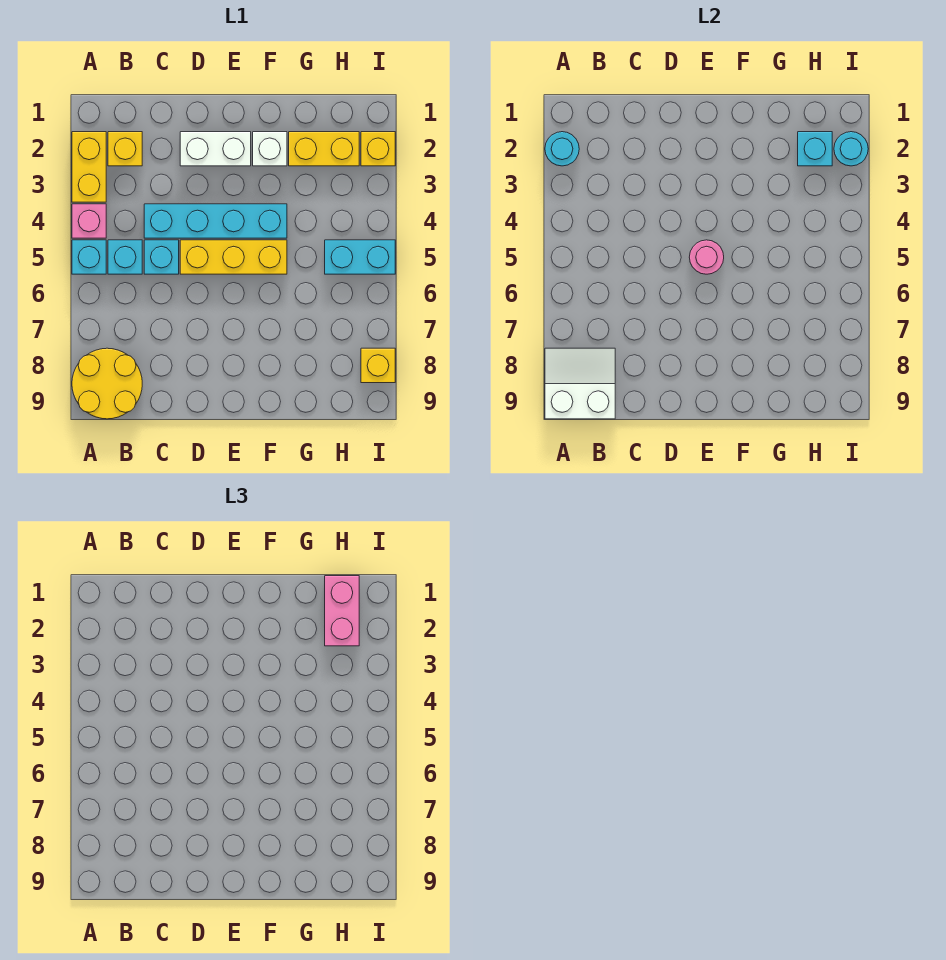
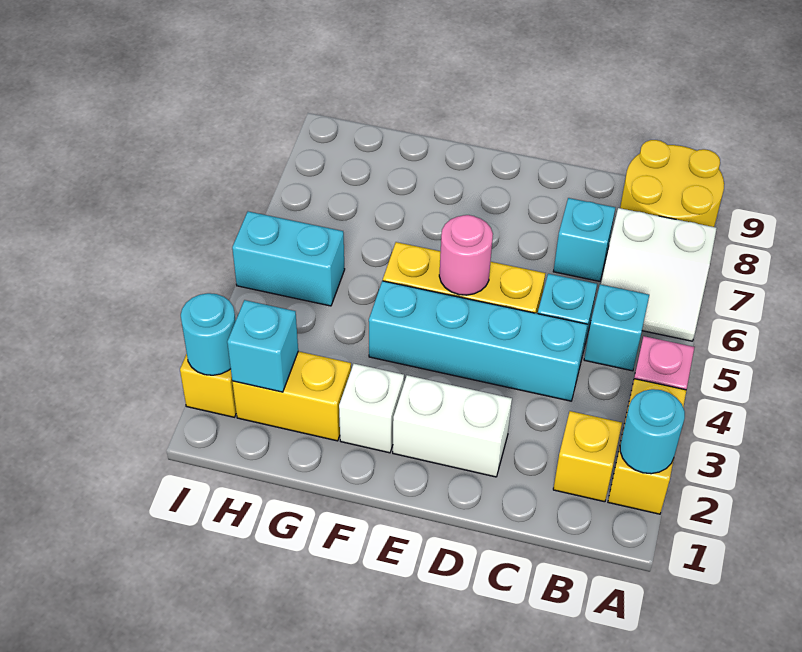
cyan brick A5 level 1 -> cyan brick C7 level 1
white slope A8:B9 level 2 top 9 -> white slope A6:B7 level 1 top 7
pink brick H1:H2 level 3 -> none
yellow brick I8 level 1 -> none

